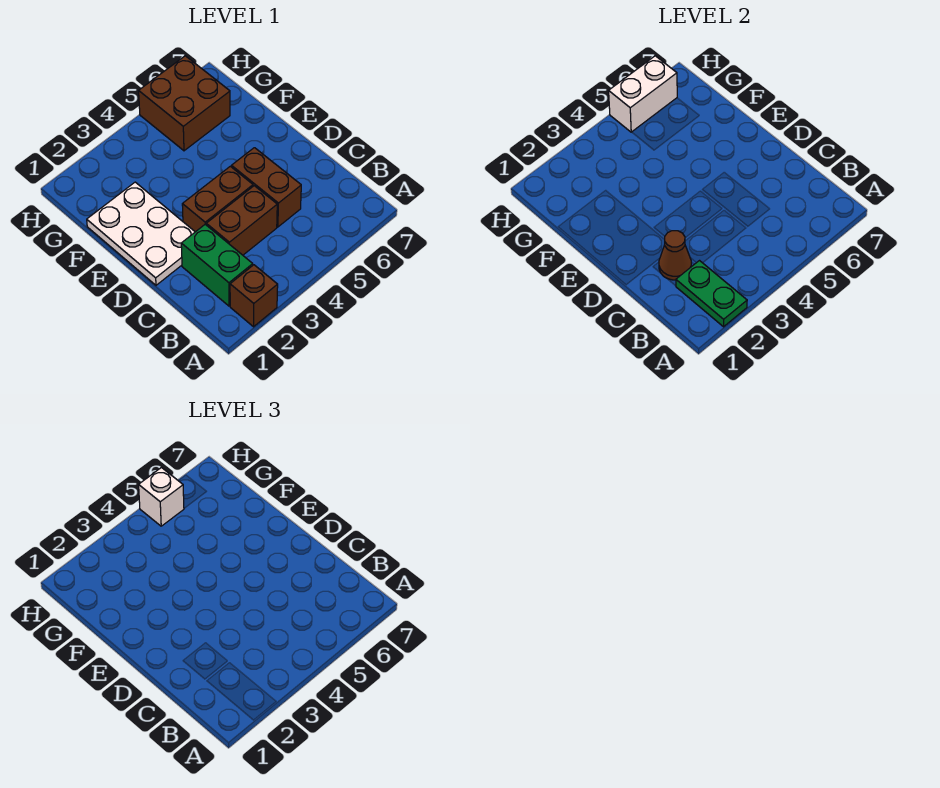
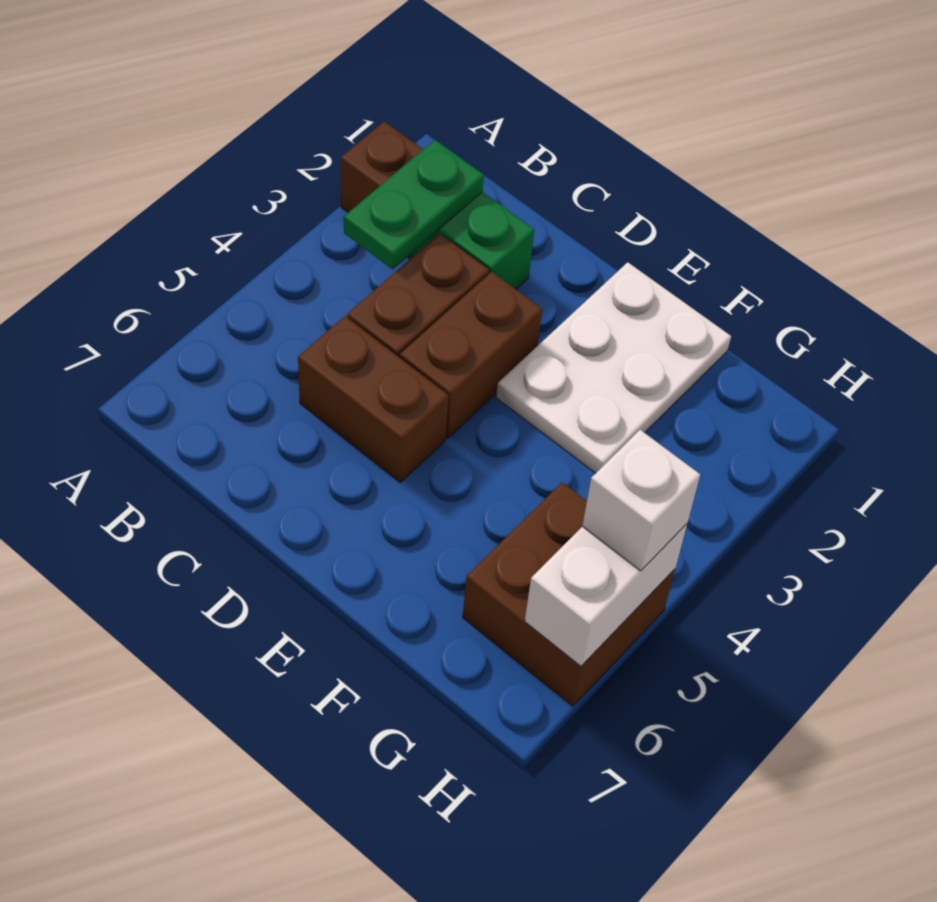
green plate A2:B2 level 2 -> green plate B2:B3 level 2
brown cone C2 level 2 -> none
white plate D1:F2 level 1 -> white plate E1:F3 level 1

